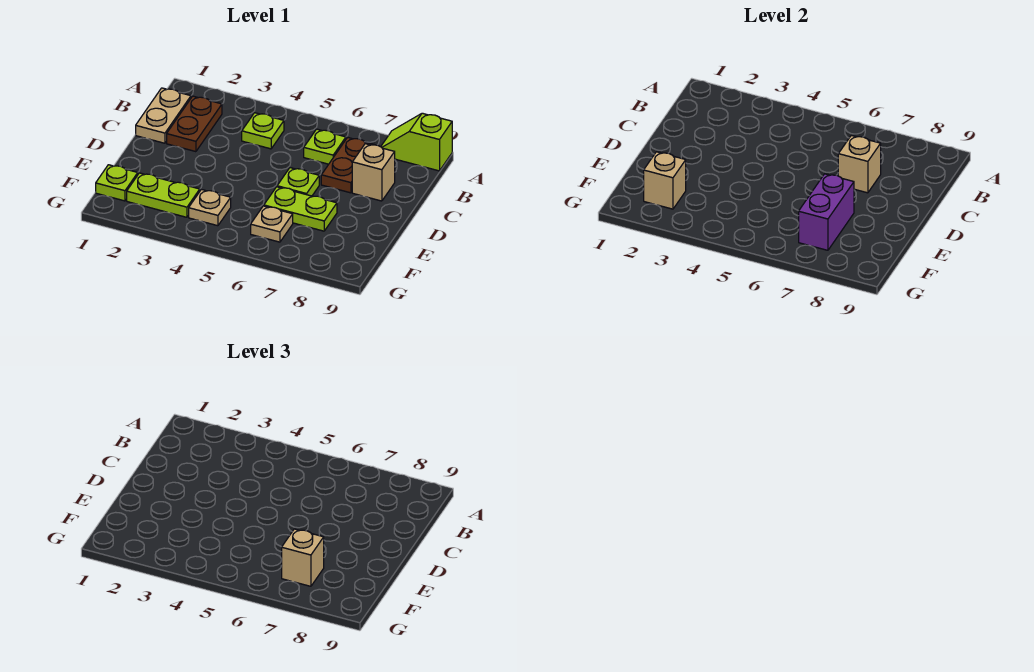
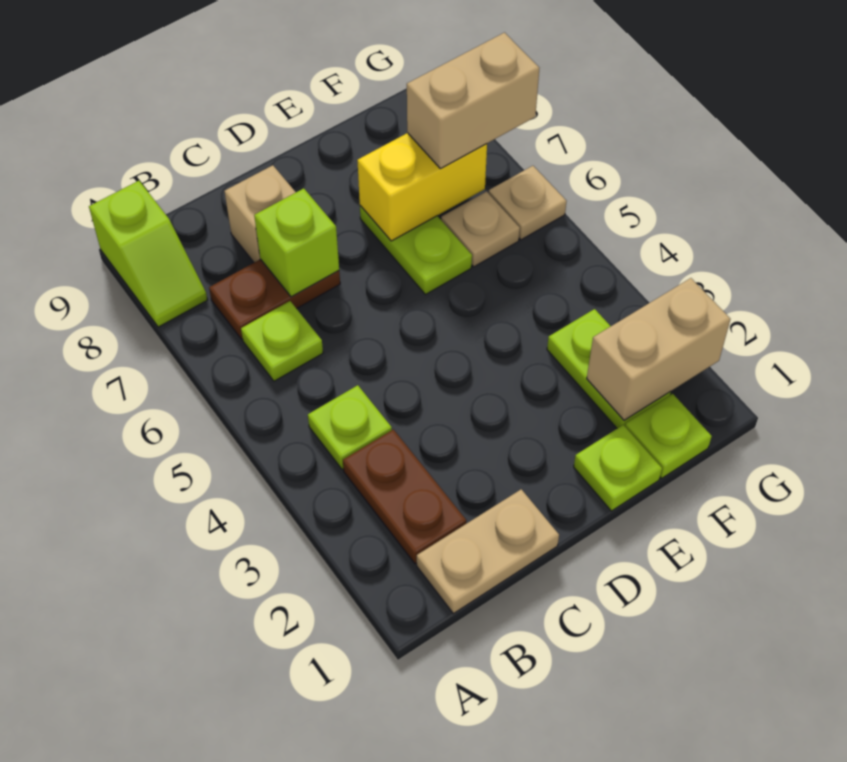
brown plate B2:C2 level 1 -> brown plate B2:B3 level 1
tan brick C7 level 2 -> lime brick C7 level 2
lime plate D6 level 1 -> lime plate E1 level 1
purple brick E7:F7 level 2 -> yellow brick E7:F7 level 2
tan brick F2 level 2 -> tan brick F2:G2 level 2
tan plate F4 level 1 -> tan plate G6 level 1
tan brick F7 level 3 -> tan brick F7:G7 level 3

